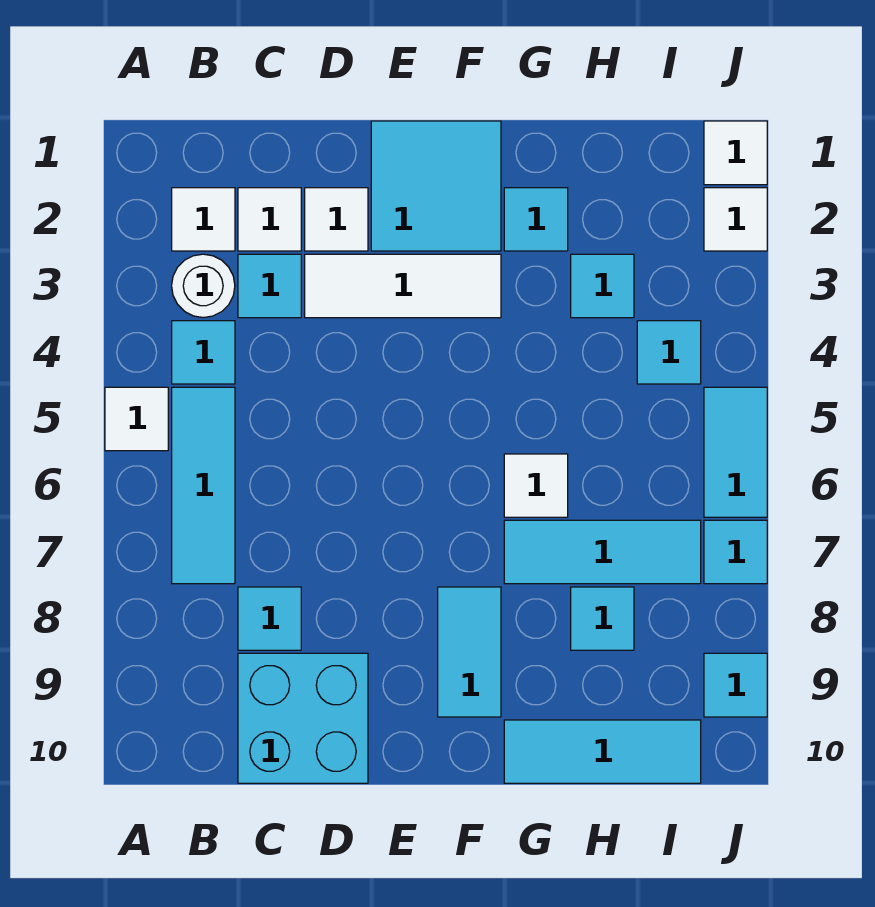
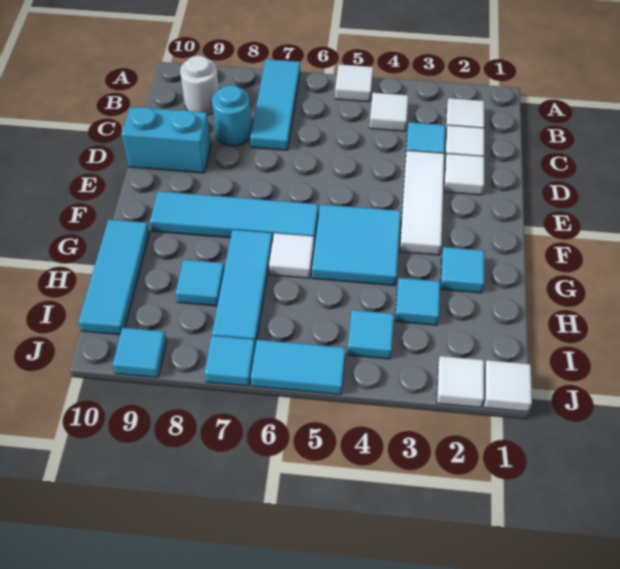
white round brick B3 level 1 -> white round brick B9 level 1
cyan tile B4 level 1 -> white tile B4 level 1
cyan tile B5:B7 level 1 -> cyan tile A7:C7 level 1
cyan tile C8 level 1 -> cyan round brick C8 level 1
cyan brick C9:D10 level 1 -> cyan brick D9:D10 level 1
cyan tile E1:F2 level 1 -> cyan tile F4:G5 level 1
cyan tile F8:F9 level 1 -> cyan tile F6:F9 level 1

